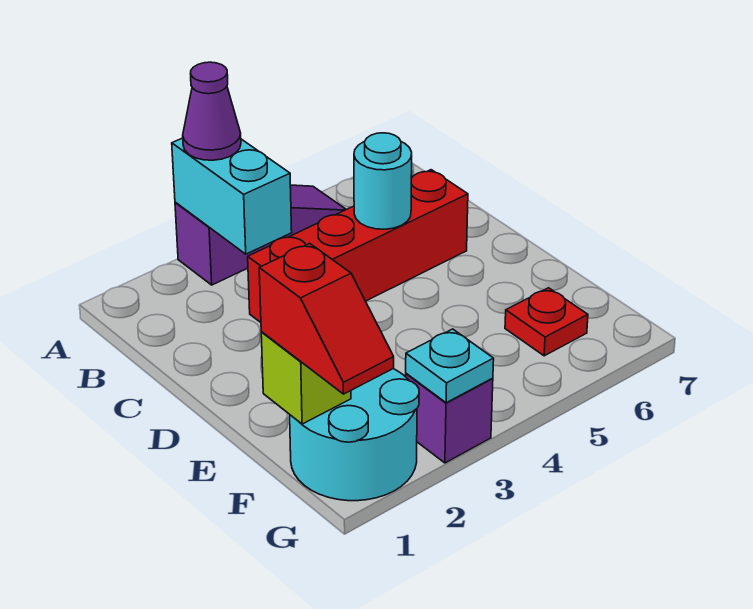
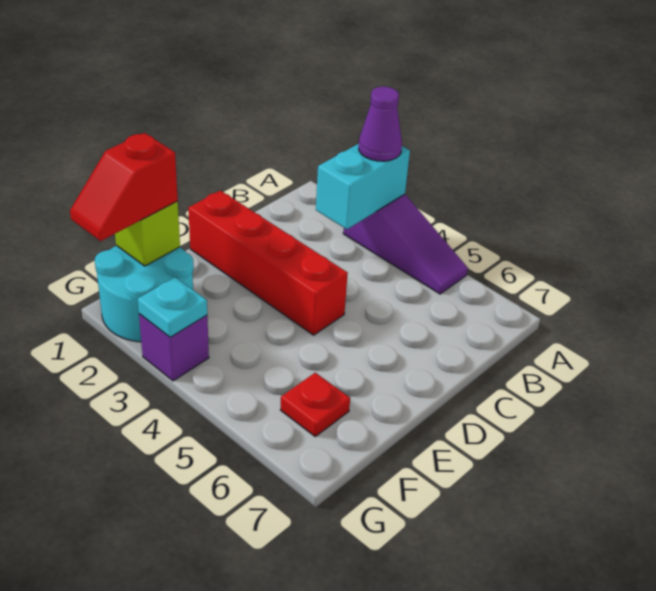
red brick C3:C6 level 1 -> red brick D1:D4 level 1
cyan round brick C5 level 2 -> none

